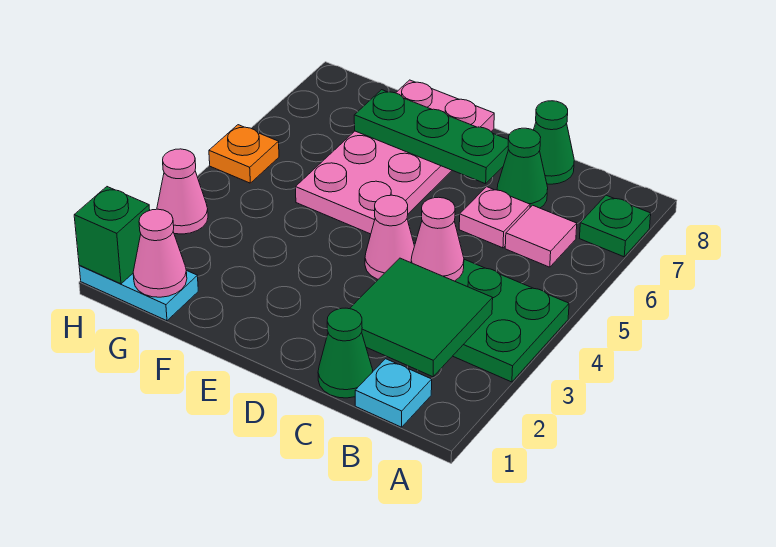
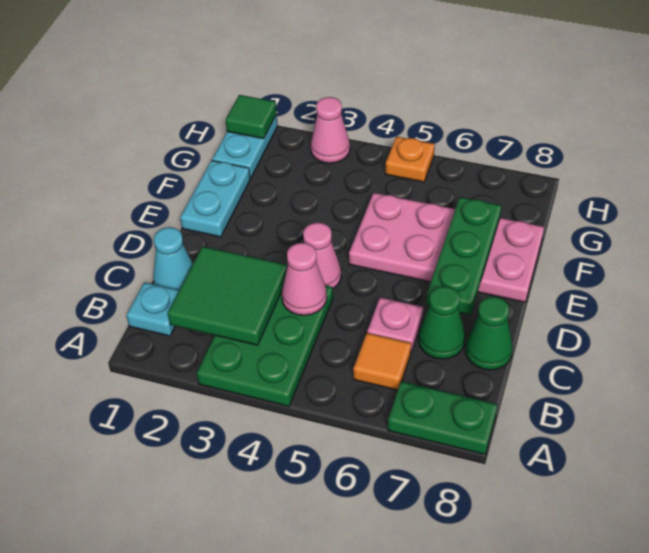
green plate A7 level 1 -> green plate A7:A8 level 1
pink tile B6 level 1 -> orange tile B6 level 1
green cone C1 level 1 -> cyan cone C1 level 1
none -> cyan plate E1:F1 level 1
pink cone G1 level 2 -> none
green brick H1 level 2 -> green tile H1 level 2

